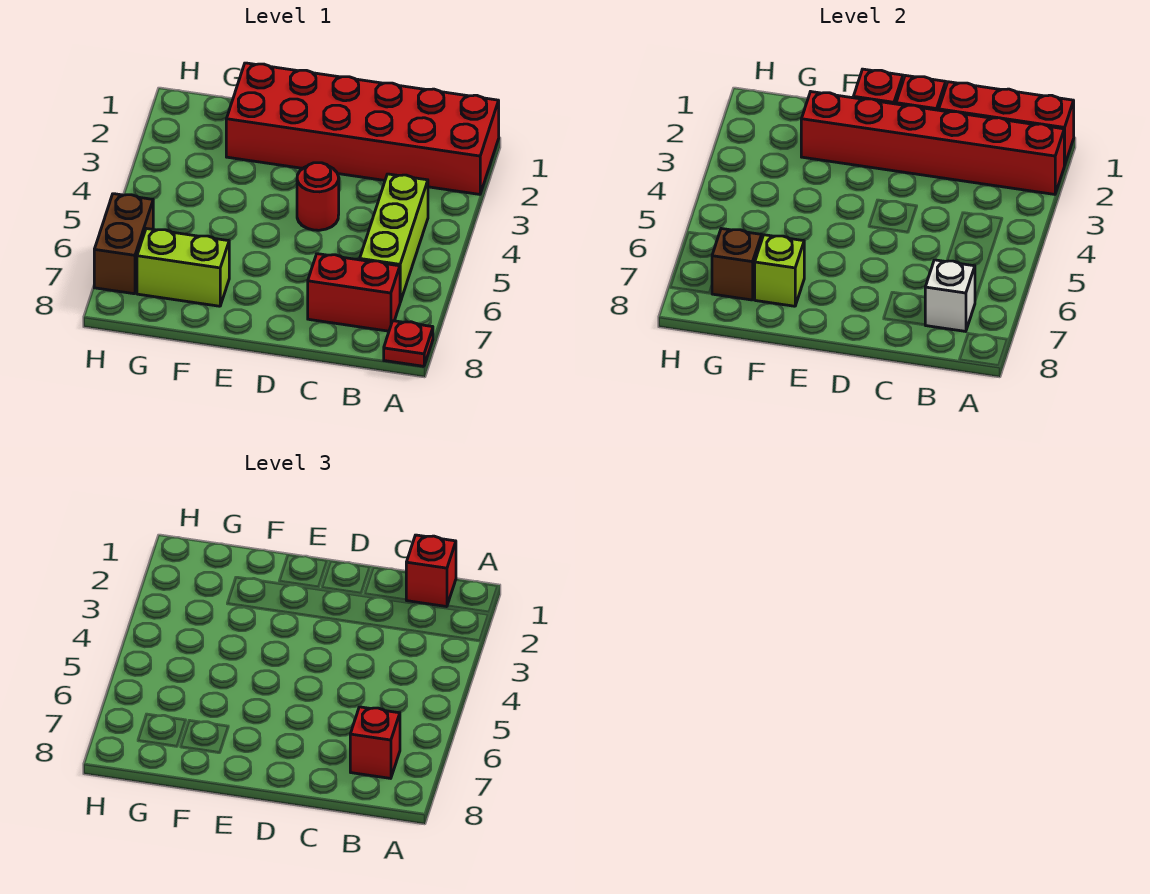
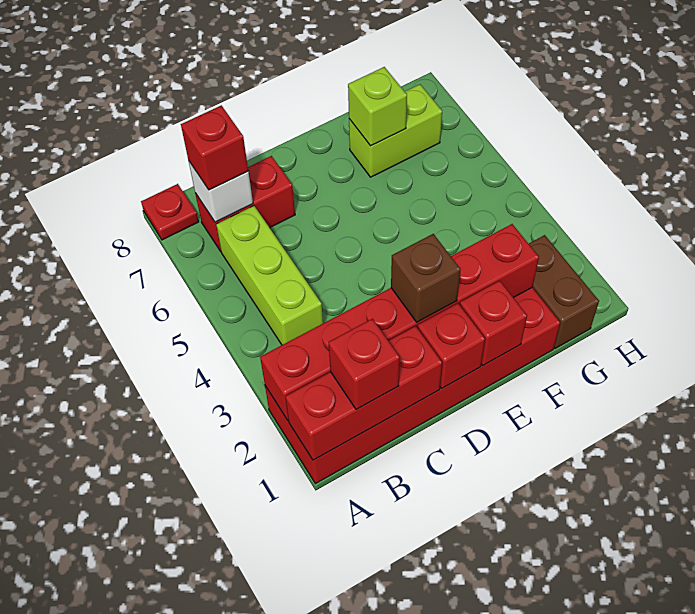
red round brick D4 level 1 -> none
brown brick G7 level 2 -> brown brick D2 level 3
brown brick H6:H7 level 1 -> brown brick G1:G2 level 1

